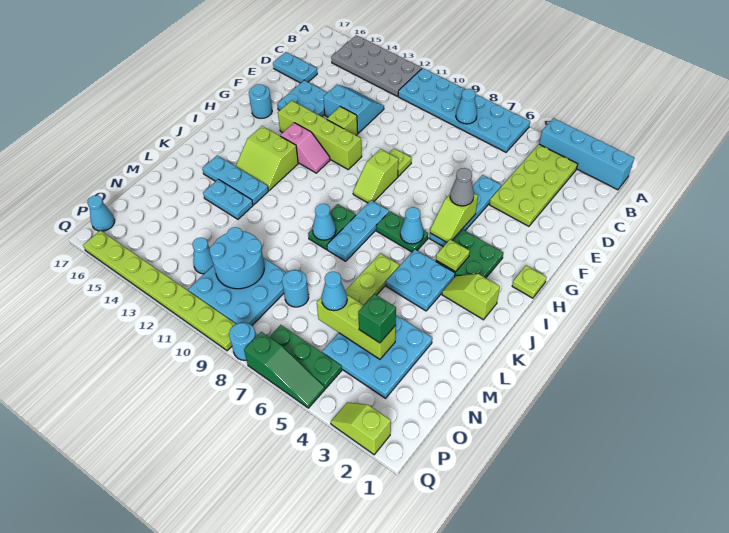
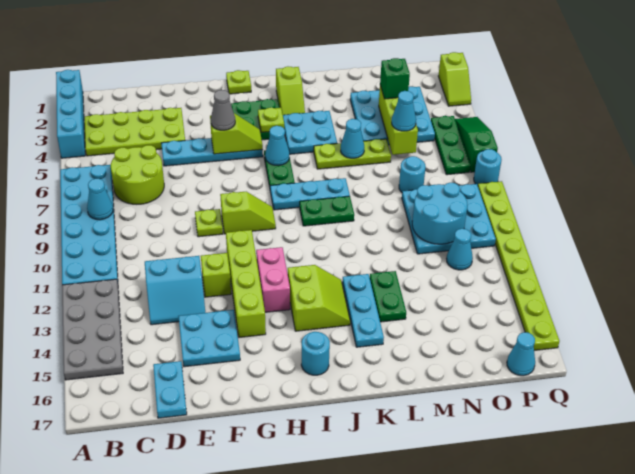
none -> lime round brick C6:D7 level 1
cyan slope D12:E13 level 1 top E -> cyan slope D12:E13 level 1 top 12
cyan round brick G16 level 1 -> cyan round brick I16 level 1
pink slope H12:H13 level 1 top 13 -> pink brick H12:H13 level 1
cyan cone K9 level 2 -> cyan cone L6 level 2
cyan plate L13:L14 level 1 -> green plate L13:L14 level 1

